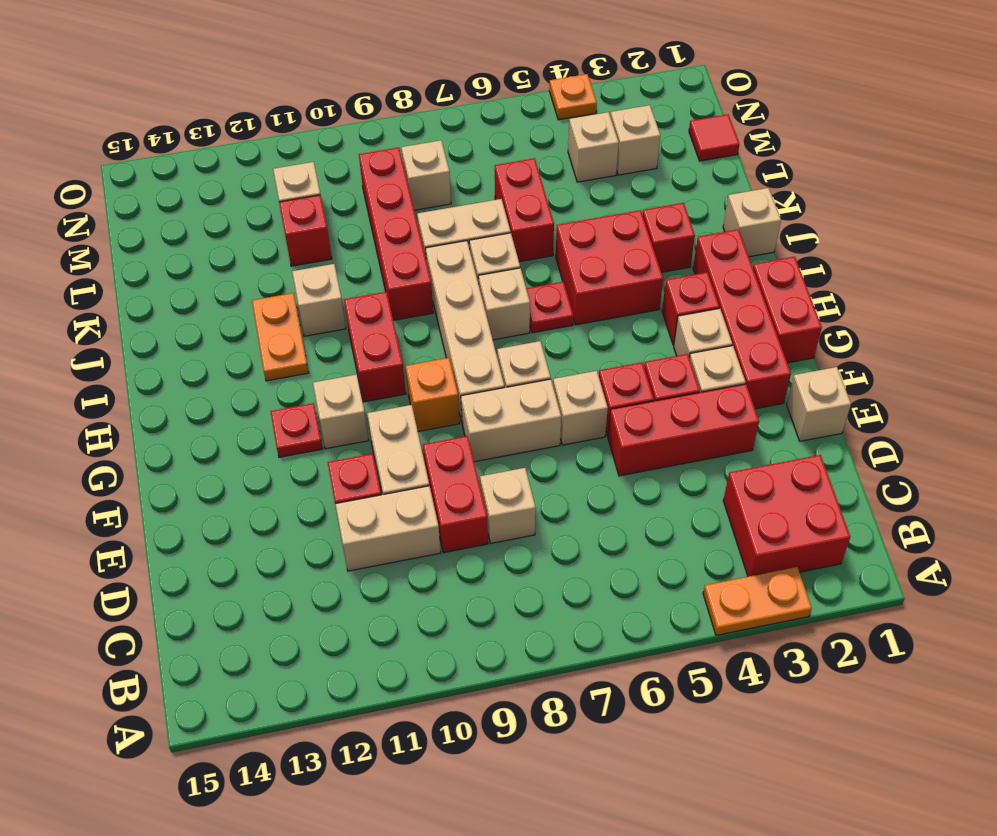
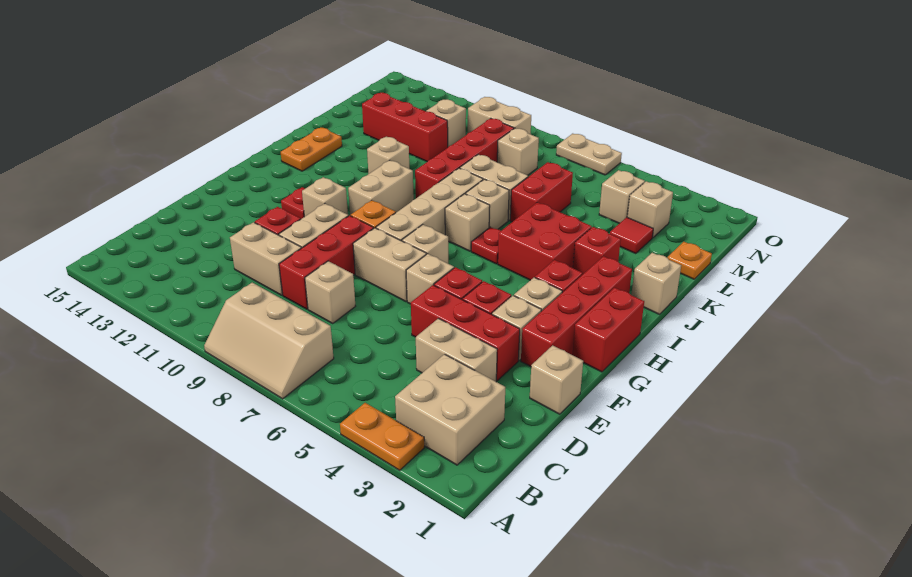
none -> tan slope A7:B9 level 1 top B
red brick B2:C3 level 1 -> tan brick B2:C3 level 1
none -> tan brick D3:D4 level 1
red brick D9:E9 level 1 -> red brick D9:F9 level 1
red brick H10:I10 level 1 -> tan brick H10:I10 level 1
orange plate I12:J12 level 1 -> orange plate I14:J14 level 1
red brick L11 level 1 -> red brick L11:L13 level 1
red tile M1 level 1 -> red tile L3 level 1
none -> tan brick N9:N10 level 1
orange plate O4 level 1 -> orange plate L1 level 1
none -> tan plate O6:O7 level 1

